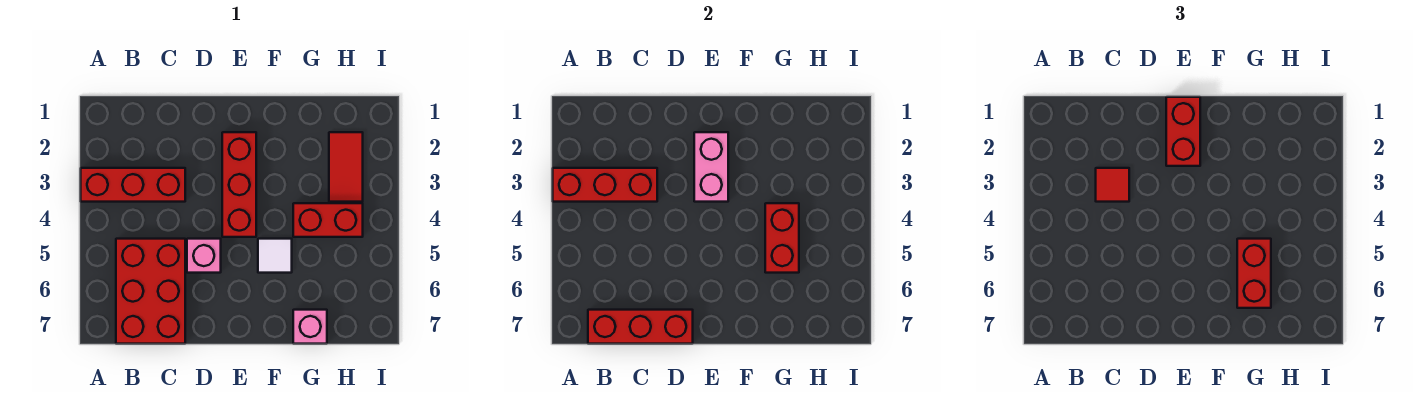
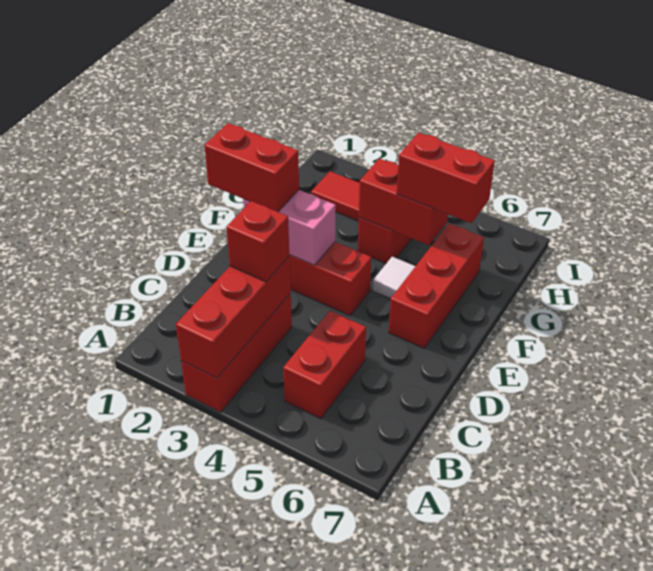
red brick B5:C7 level 1 -> red brick B5:C5 level 1
red brick B7:D7 level 2 -> red brick E6:G6 level 1
red tile C3 level 3 -> red brick C3 level 3
pink brick D5 level 1 -> none
pink brick G7 level 1 -> none

